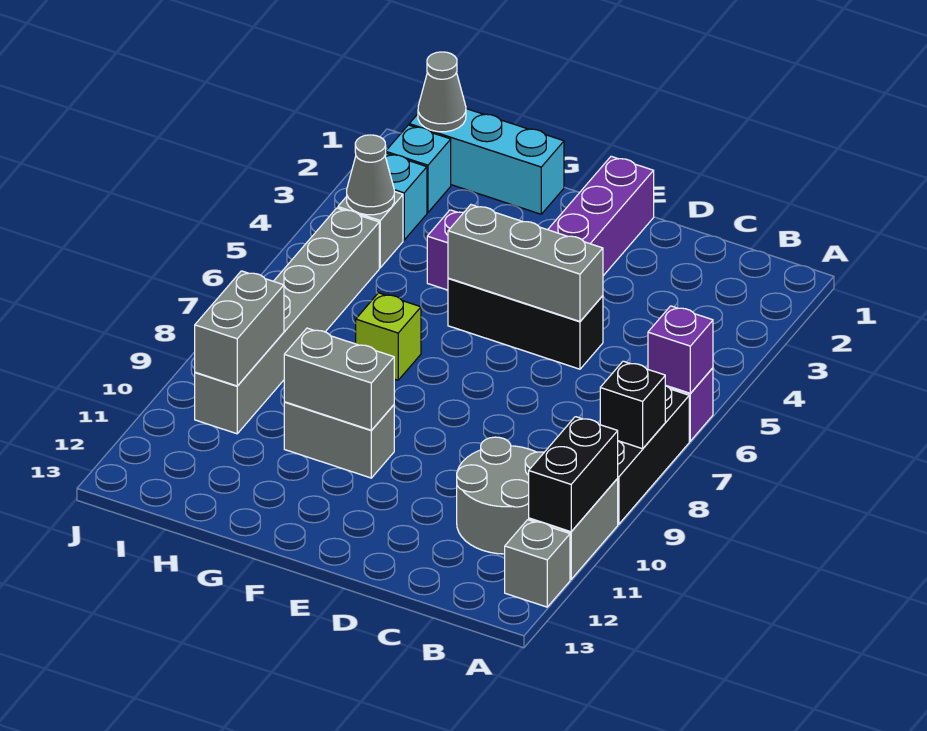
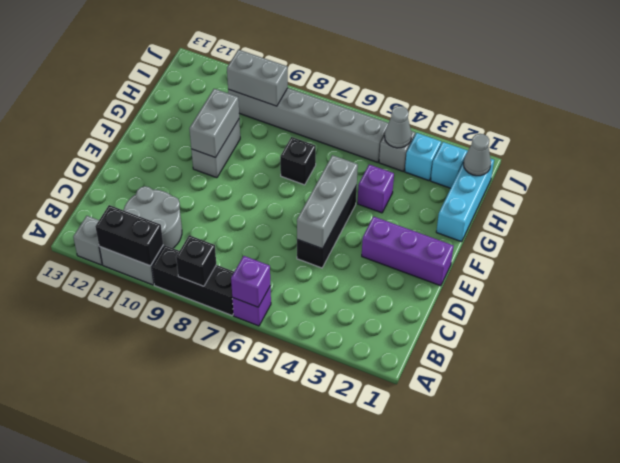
lime brick G7 level 1 -> black brick G7 level 1

